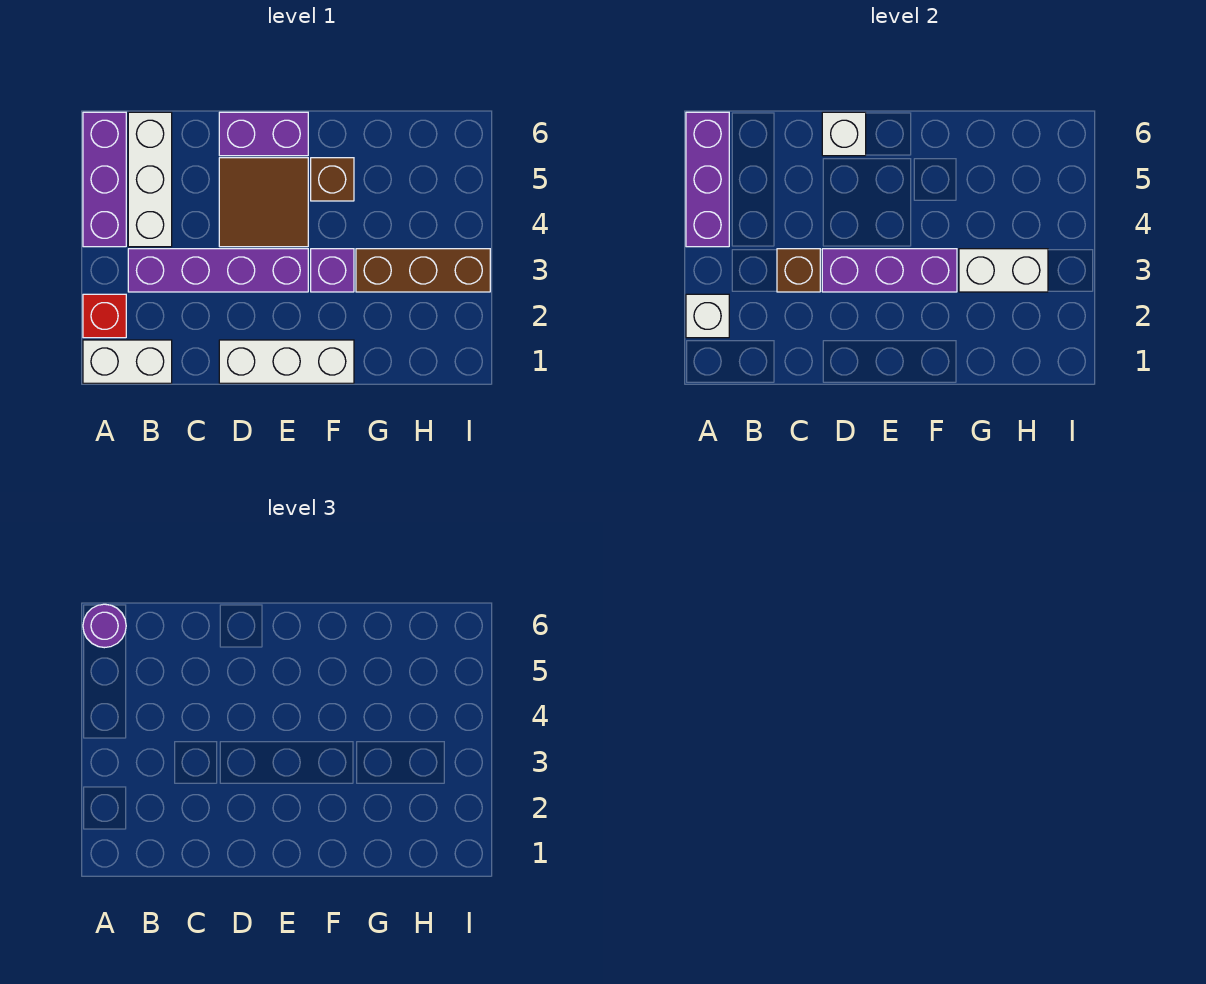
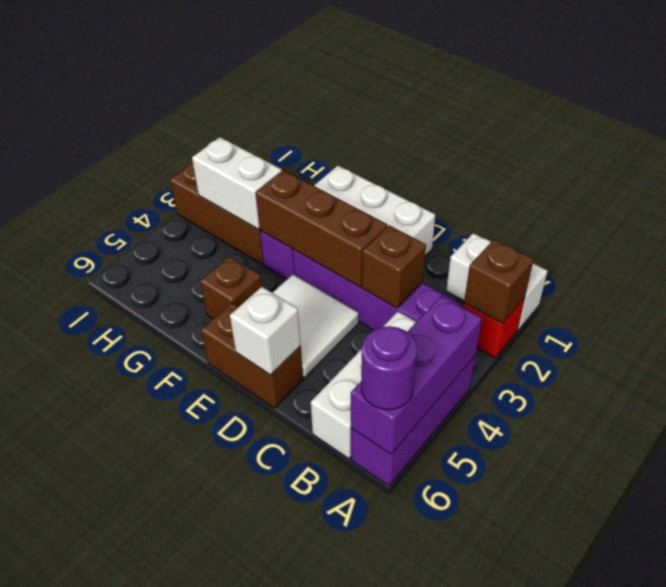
white brick A2 level 2 -> brown brick A2 level 2
purple brick D3:F3 level 2 -> brown brick D3:F3 level 2
brown tile D4:E5 level 1 -> white tile D4:E5 level 1
purple brick D6:E6 level 1 -> brown brick D6:E6 level 1

